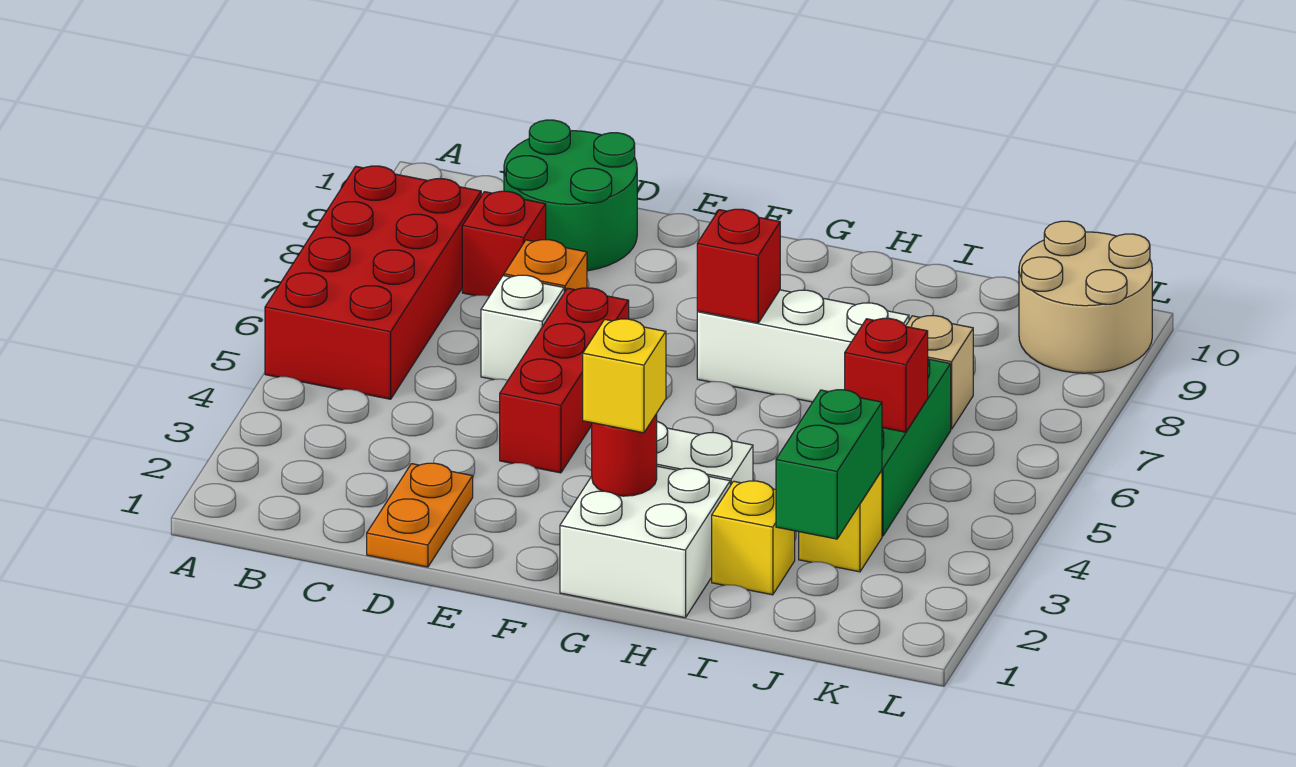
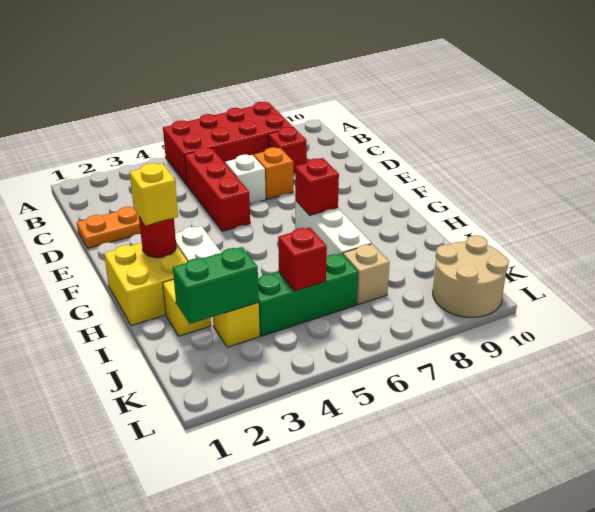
green round brick C9:D10 level 1 -> none
red brick E4:E6 level 1 -> red brick C5:E5 level 1
white brick G1:H2 level 1 -> yellow brick G1:H2 level 1

